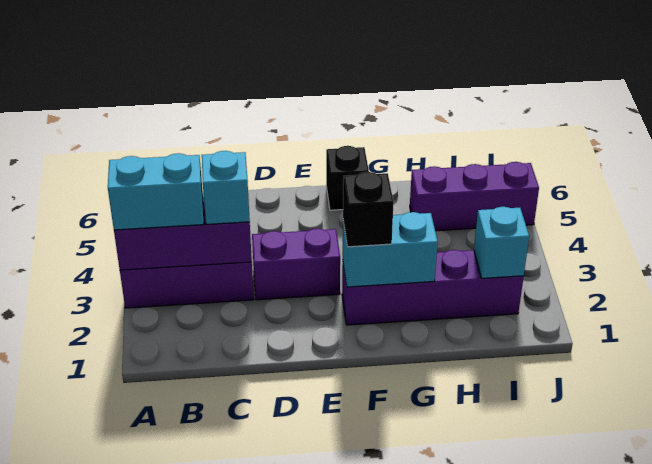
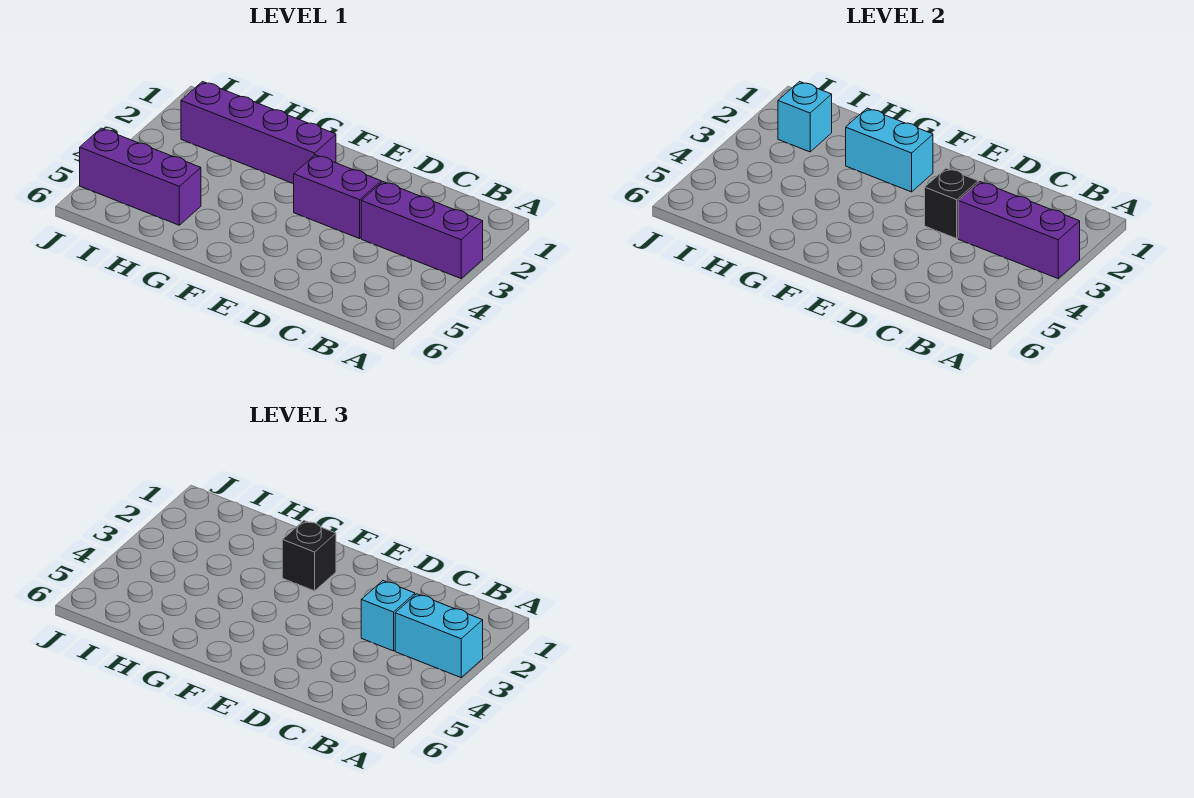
black brick F6 level 1 -> black brick D3 level 2

